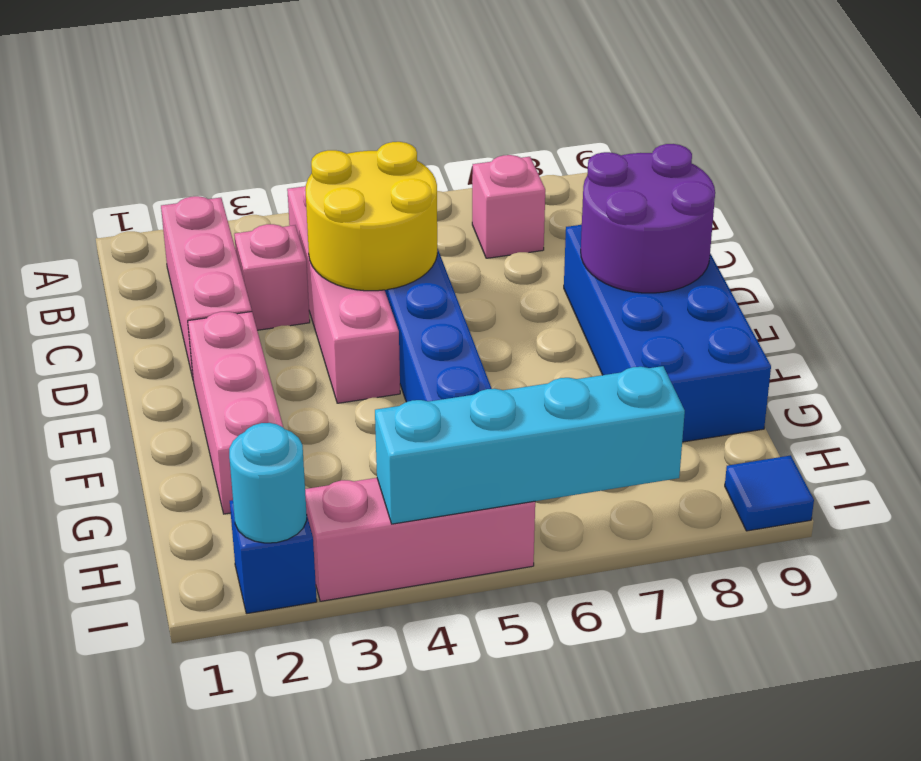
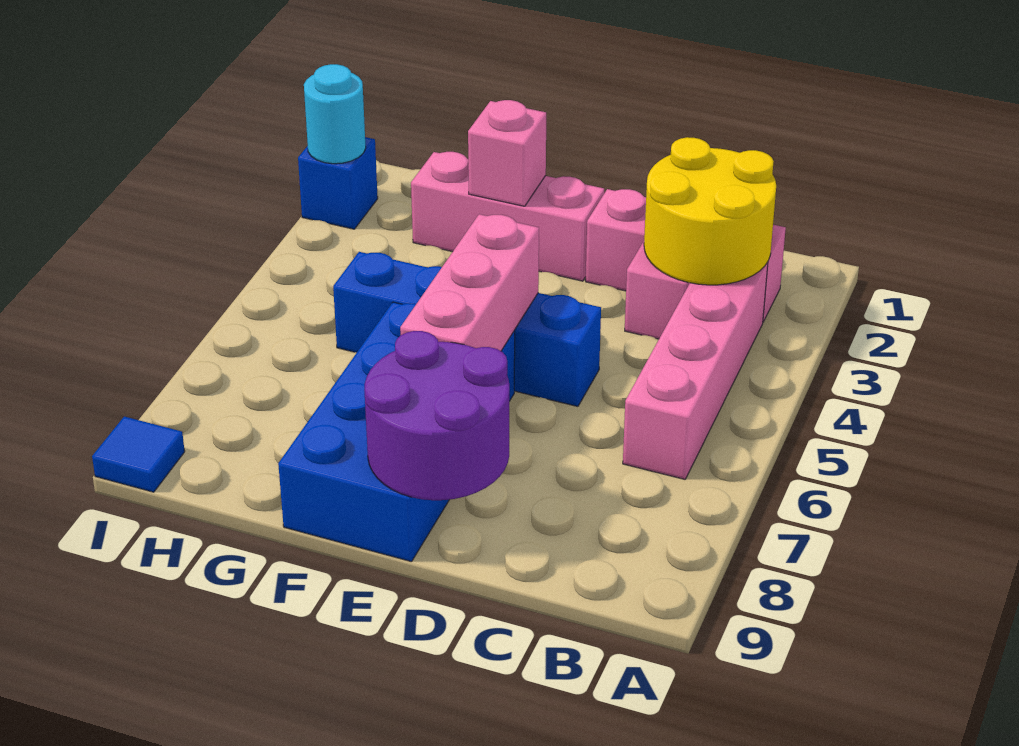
pink brick B4:E4 level 1 -> pink brick B3:B6 level 1
pink brick B7 level 1 -> pink brick F2 level 2
yellow round brick C4:D5 level 2 -> yellow round brick B2:C3 level 2
blue brick D8:G9 level 1 -> blue brick E6:F9 level 1
pink brick I3:I5 level 1 -> pink brick E5:E7 level 2
cyan brick I4:I7 level 2 -> none

